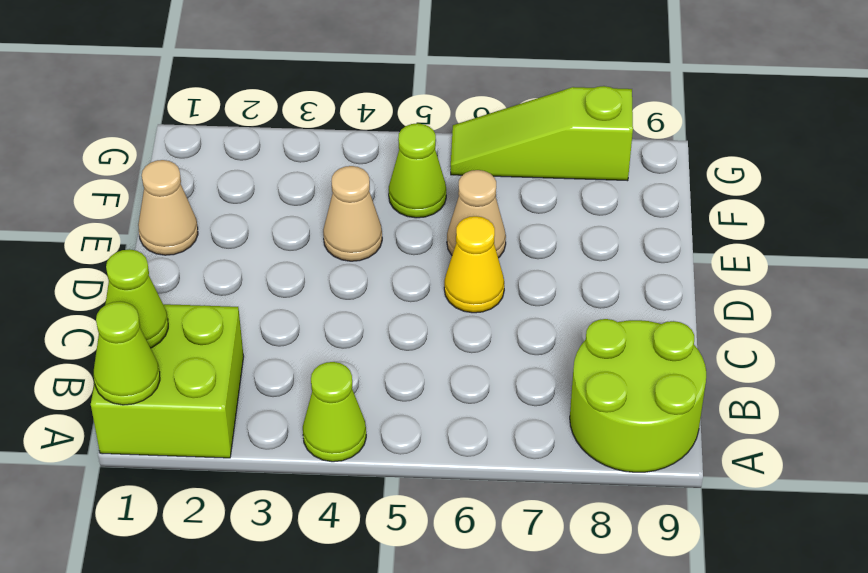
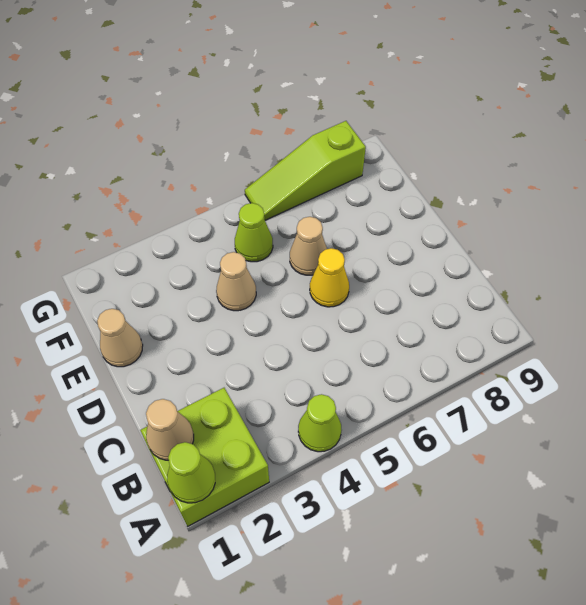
lime round brick A8:B9 level 1 -> none
lime cone B1 level 2 -> tan cone B1 level 2

